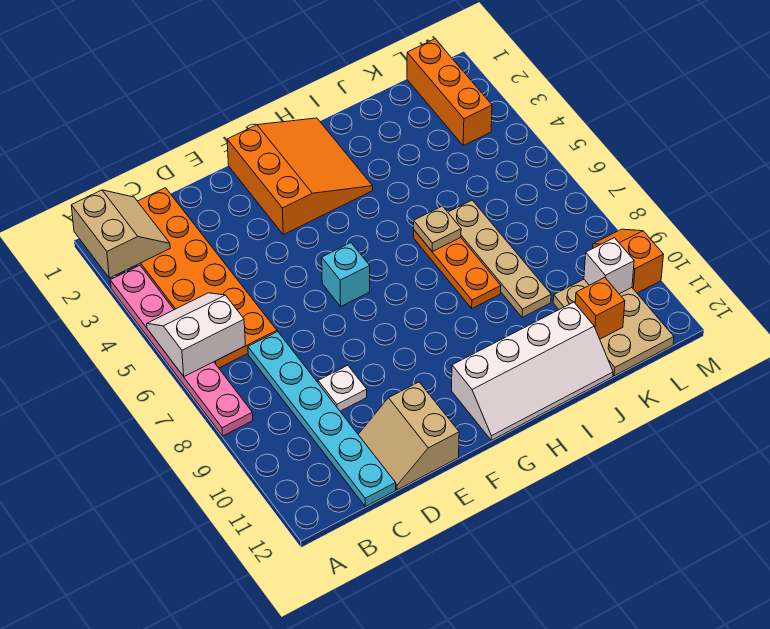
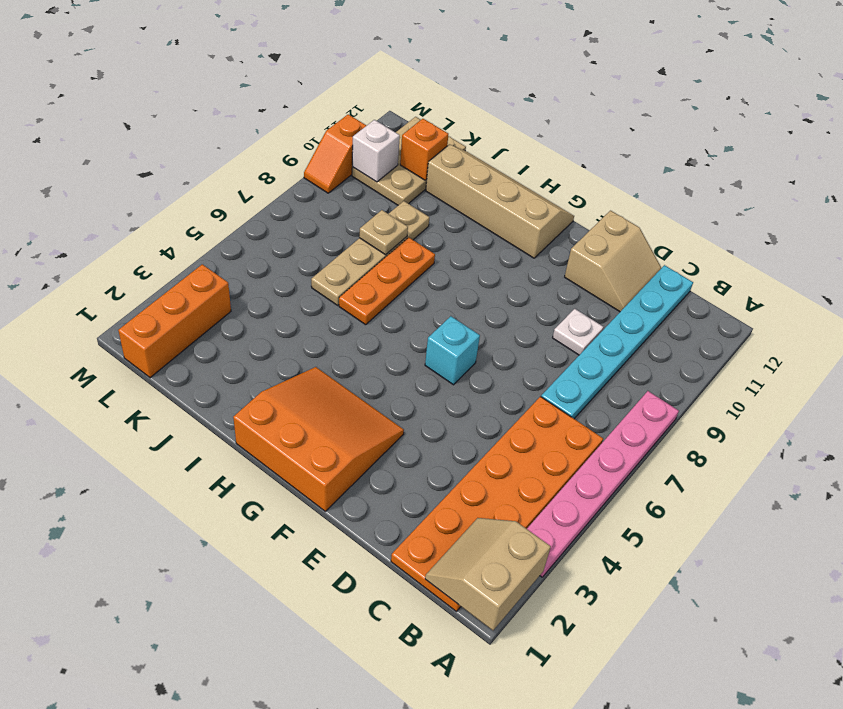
white slope A5:B6 level 2 top 6 -> none
orange slope F1:H3 level 1 top F -> orange slope F1:H3 level 1 top 1
white slope G11:J12 level 1 top 11 -> tan slope G11:J12 level 1 top 11
tan plate I6 level 2 -> tan plate J8 level 2

